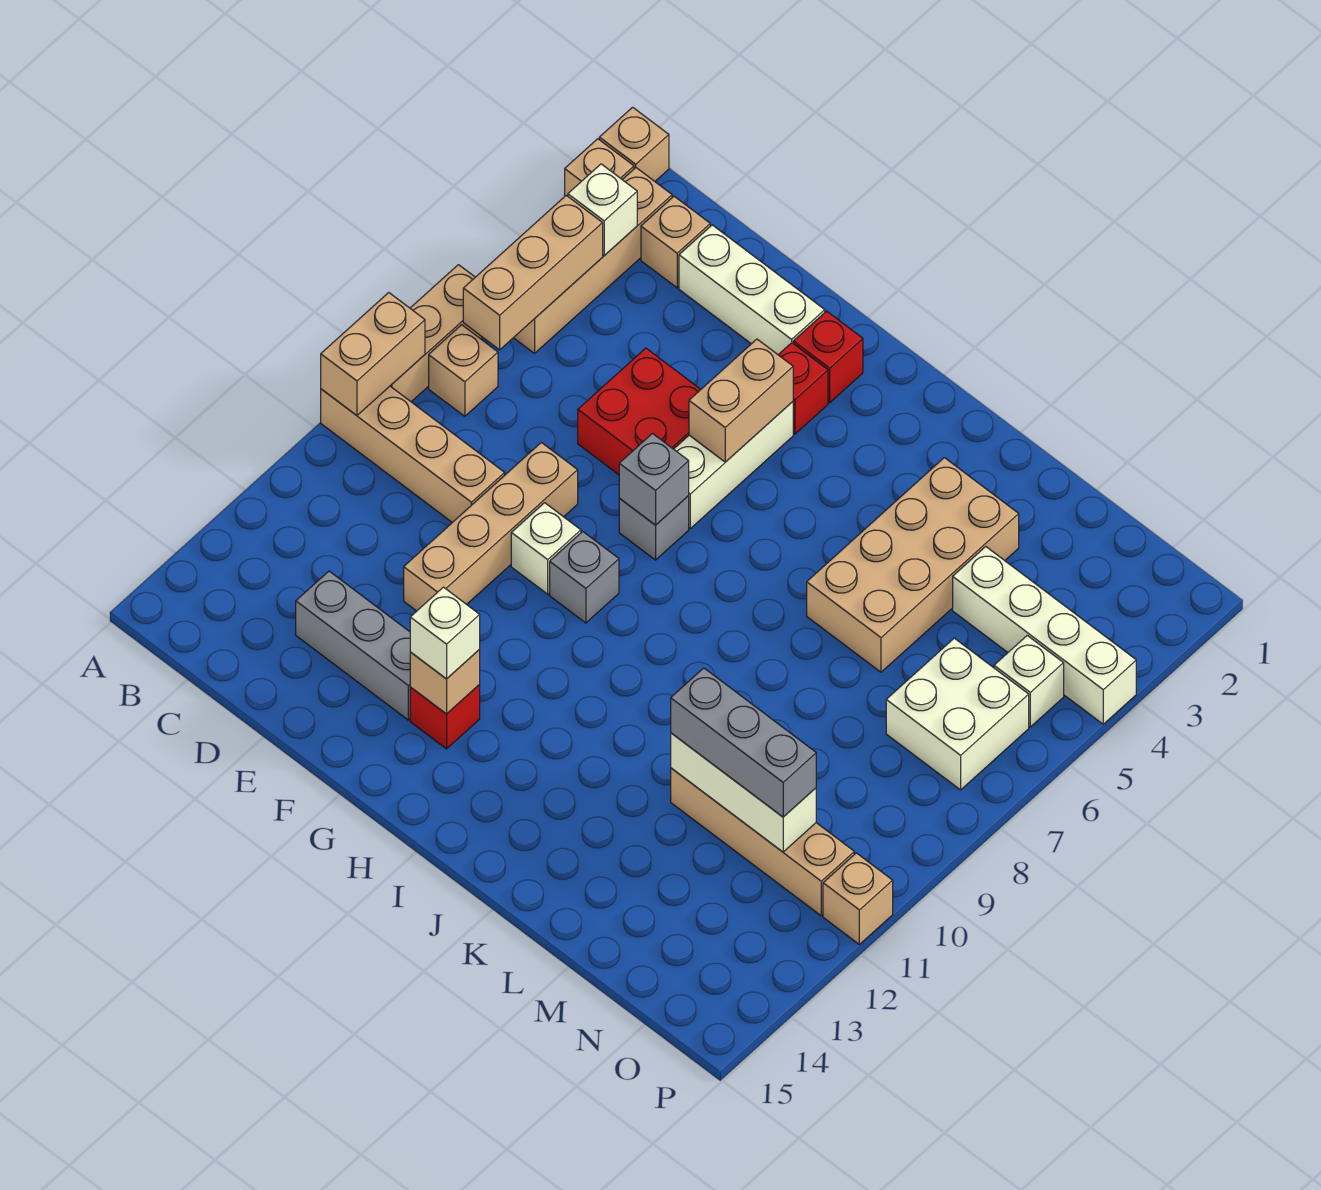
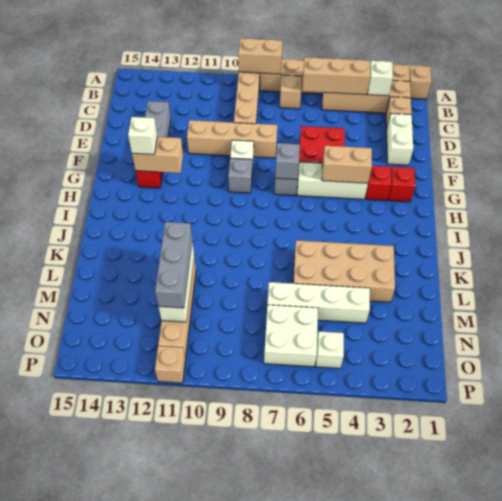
white brick D2:F2 level 1 -> white brick D2:E2 level 1
tan brick G13 level 2 -> tan brick G12:G13 level 2
white brick M4:P4 level 1 -> white brick M4:M7 level 1

